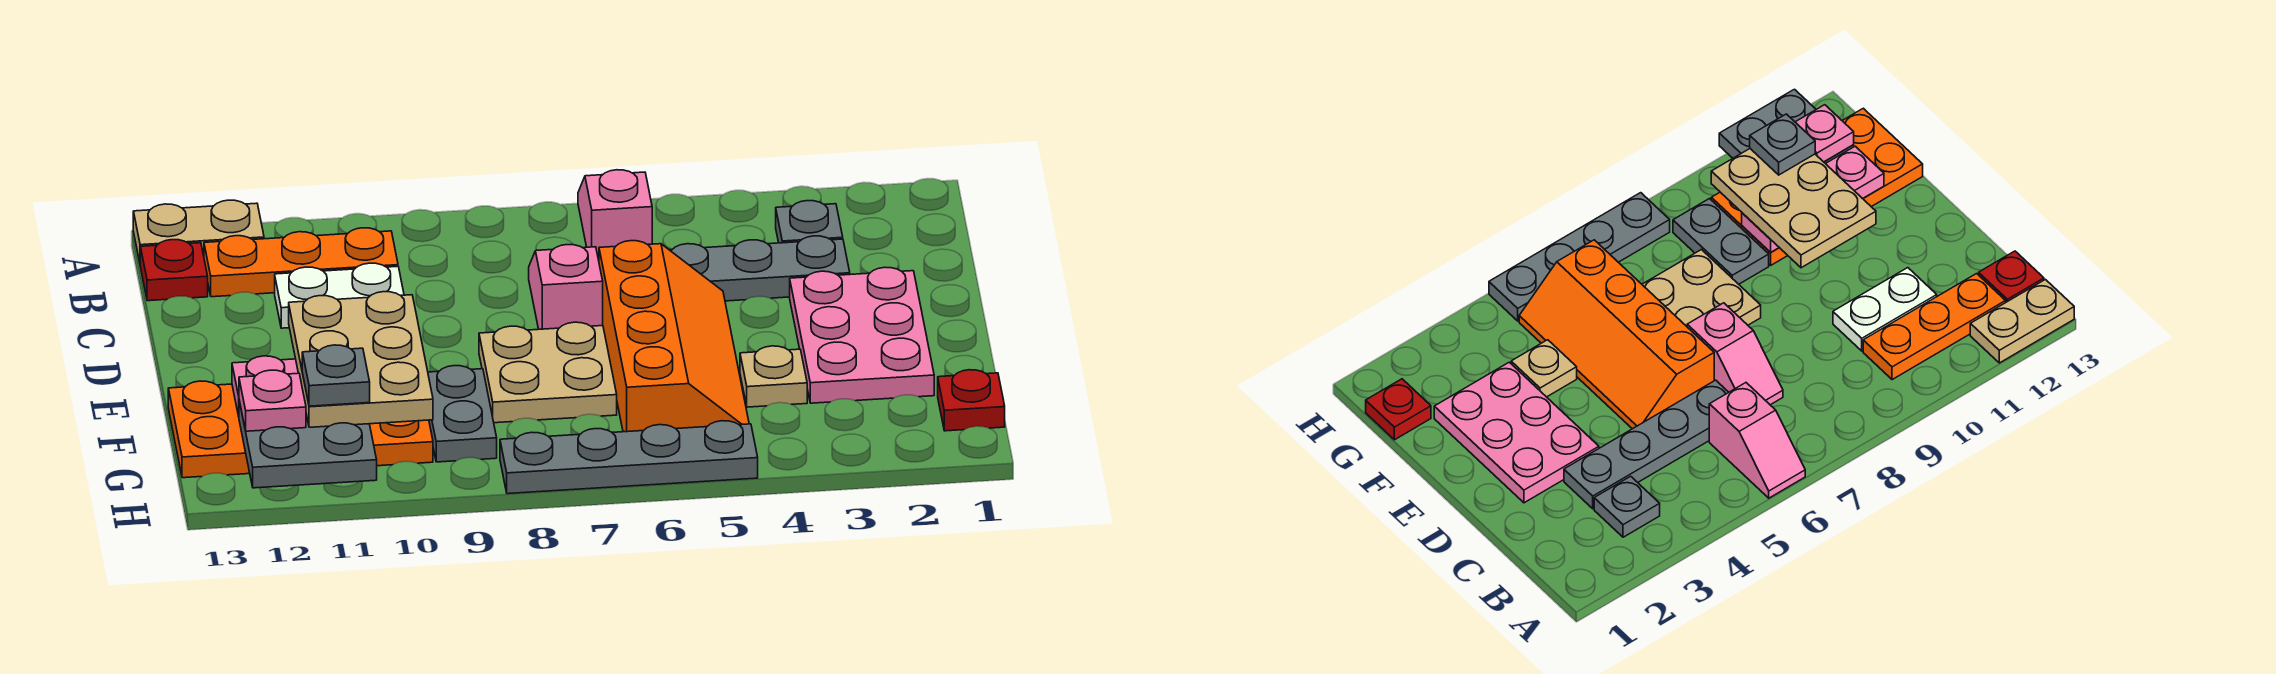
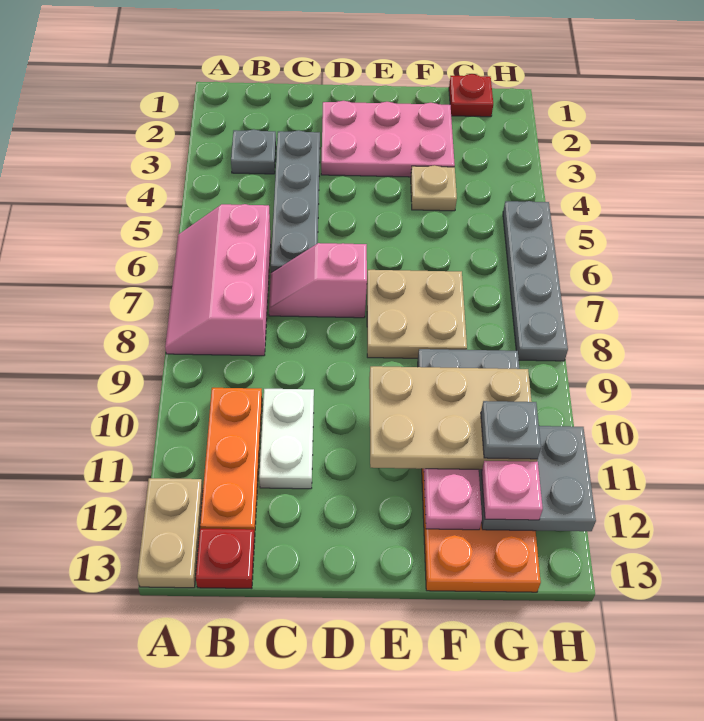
pink slope A6:B6 level 1 top B -> pink slope A6:B8 level 1 top B
orange slope D5:G6 level 1 top 6 -> none

